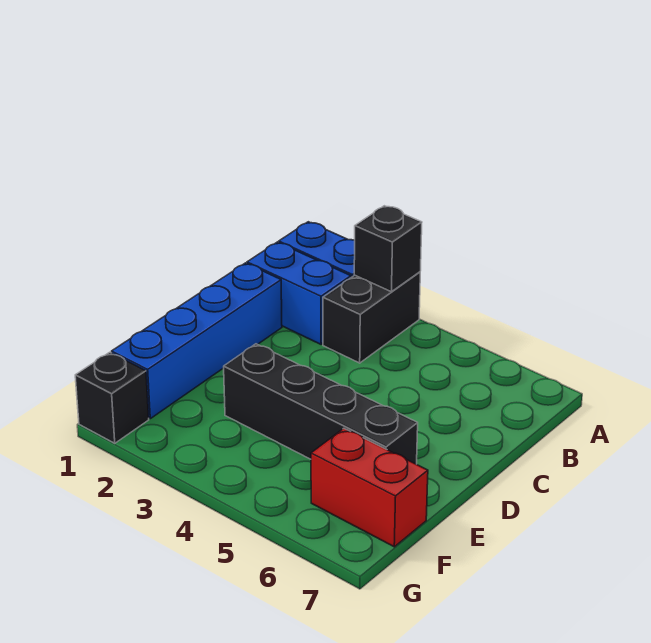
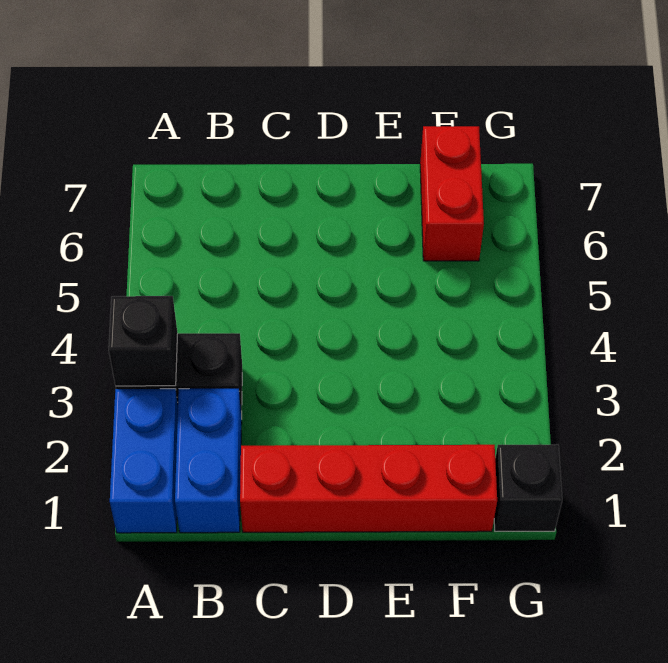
blue brick C1:F1 level 1 -> red brick C1:F1 level 1
black brick E3:E6 level 1 -> none

